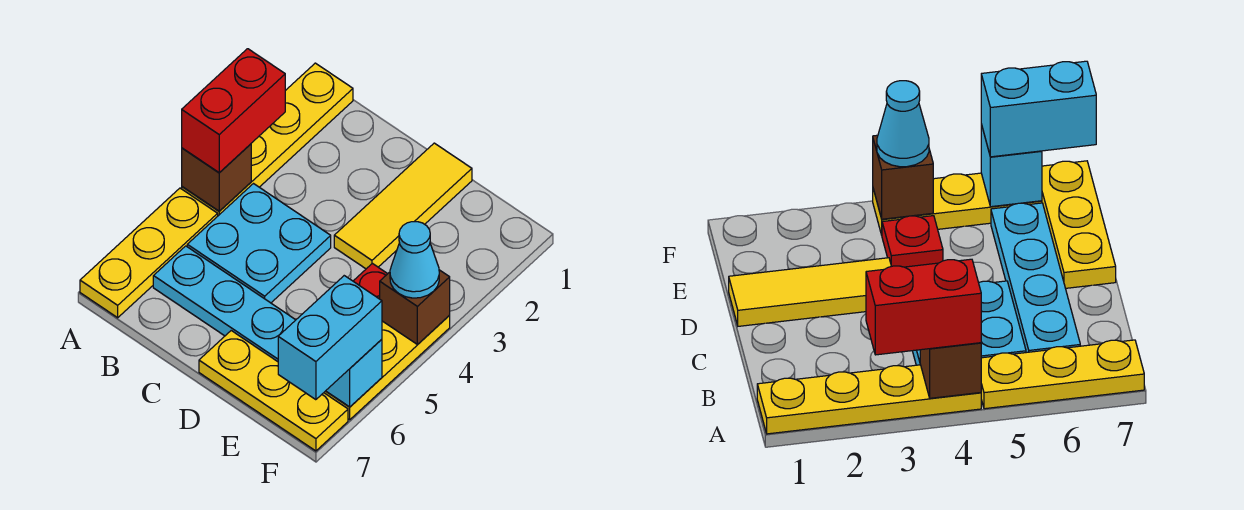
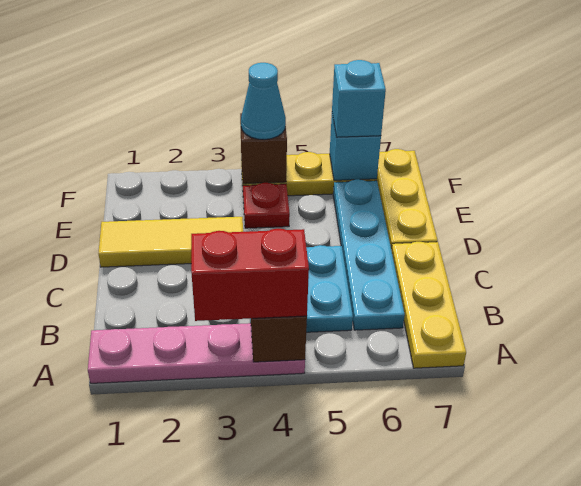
yellow plate A1:A4 level 1 -> pink plate A1:A4 level 1
yellow plate A5:A7 level 1 -> yellow plate A7:C7 level 1
cyan brick F6:F7 level 3 -> cyan brick F6 level 3

